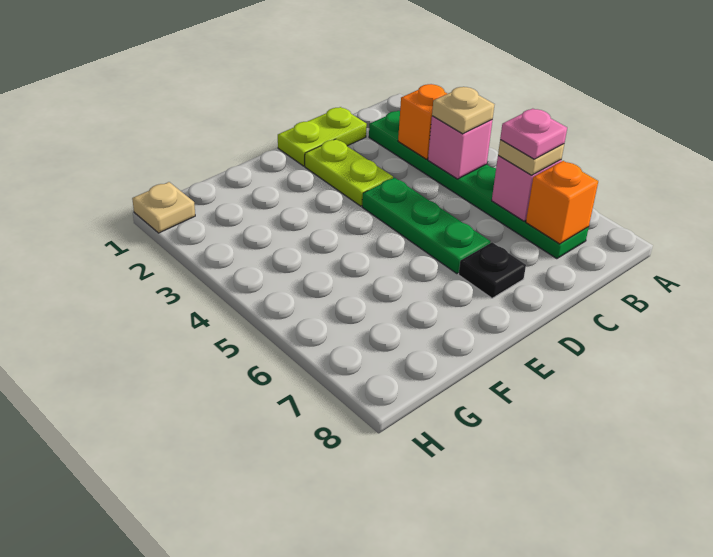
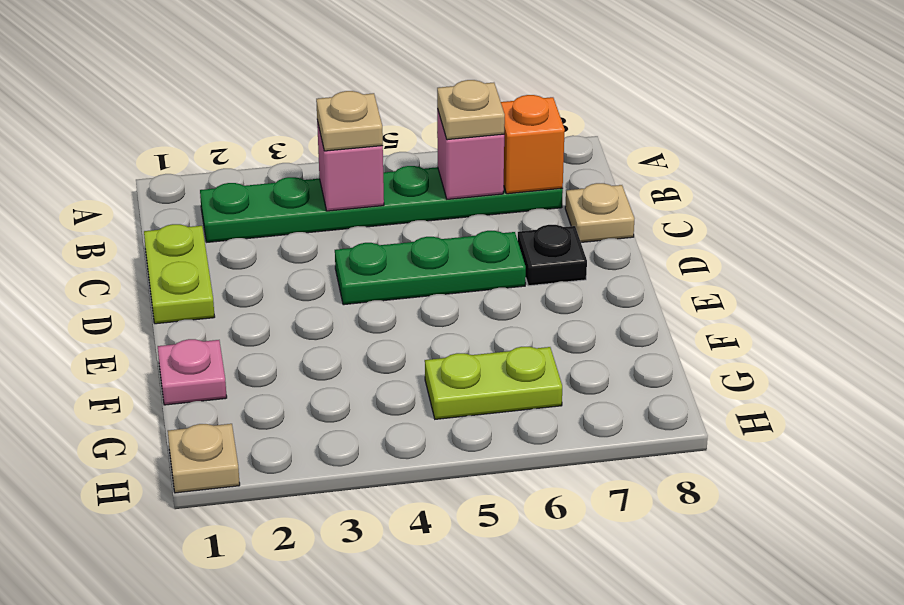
orange brick B3 level 2 -> none
pink plate B6 level 4 -> pink plate F1 level 1
none -> tan plate C8 level 1
lime plate D2:D3 level 1 -> lime plate G5:G6 level 1

